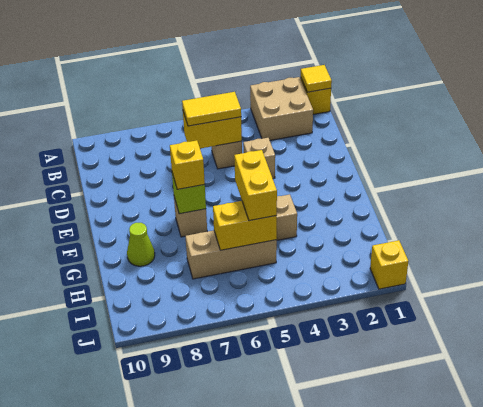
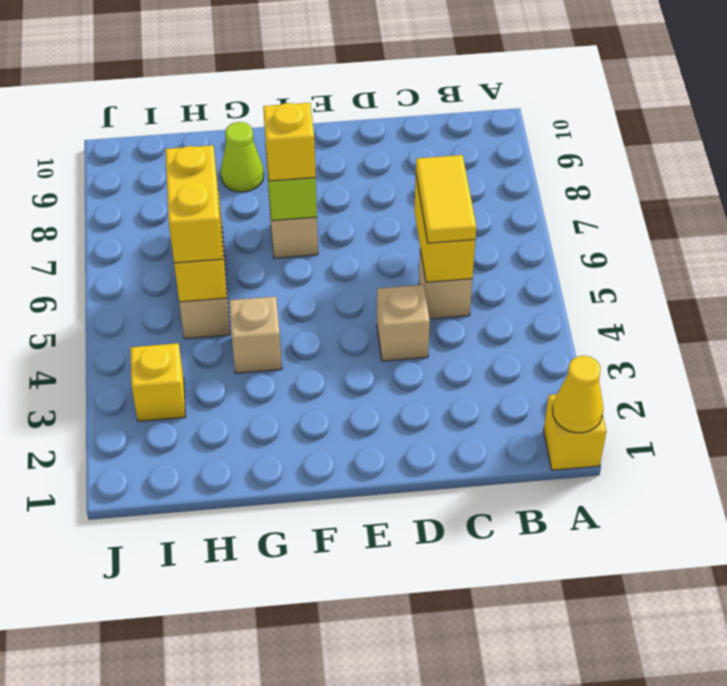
yellow tile A1 level 2 -> yellow cone A1 level 2
tan brick A2:B3 level 1 -> none
yellow brick G5:H5 level 3 -> yellow brick H5:H6 level 3
yellow brick J1 level 1 -> yellow brick I3 level 1

